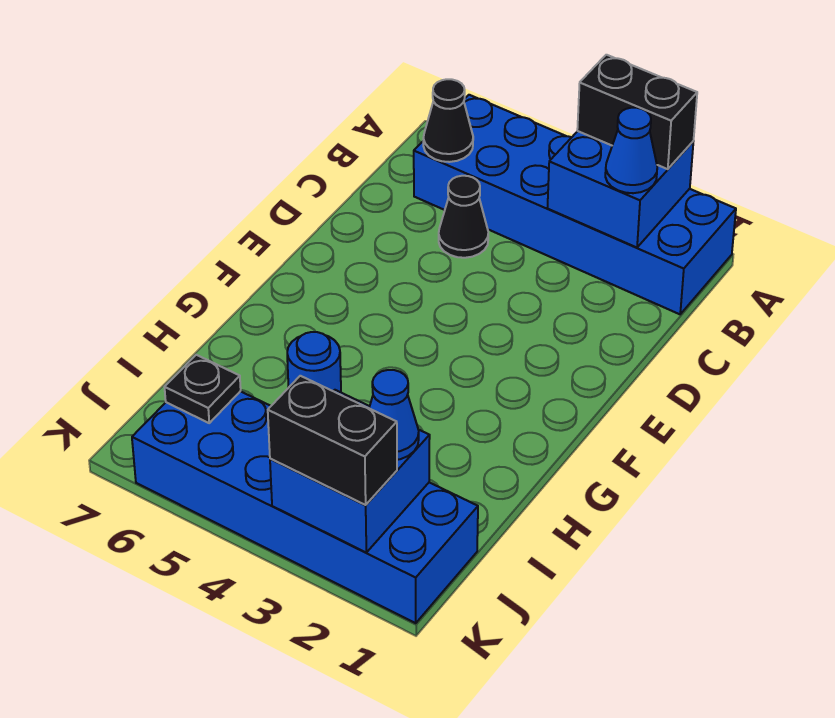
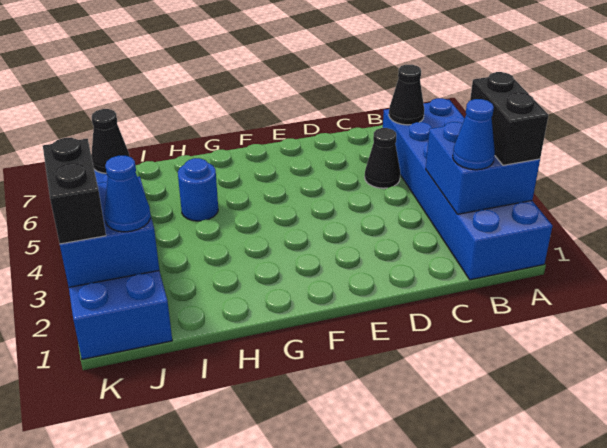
black plate J6 level 2 -> black cone J6 level 2

